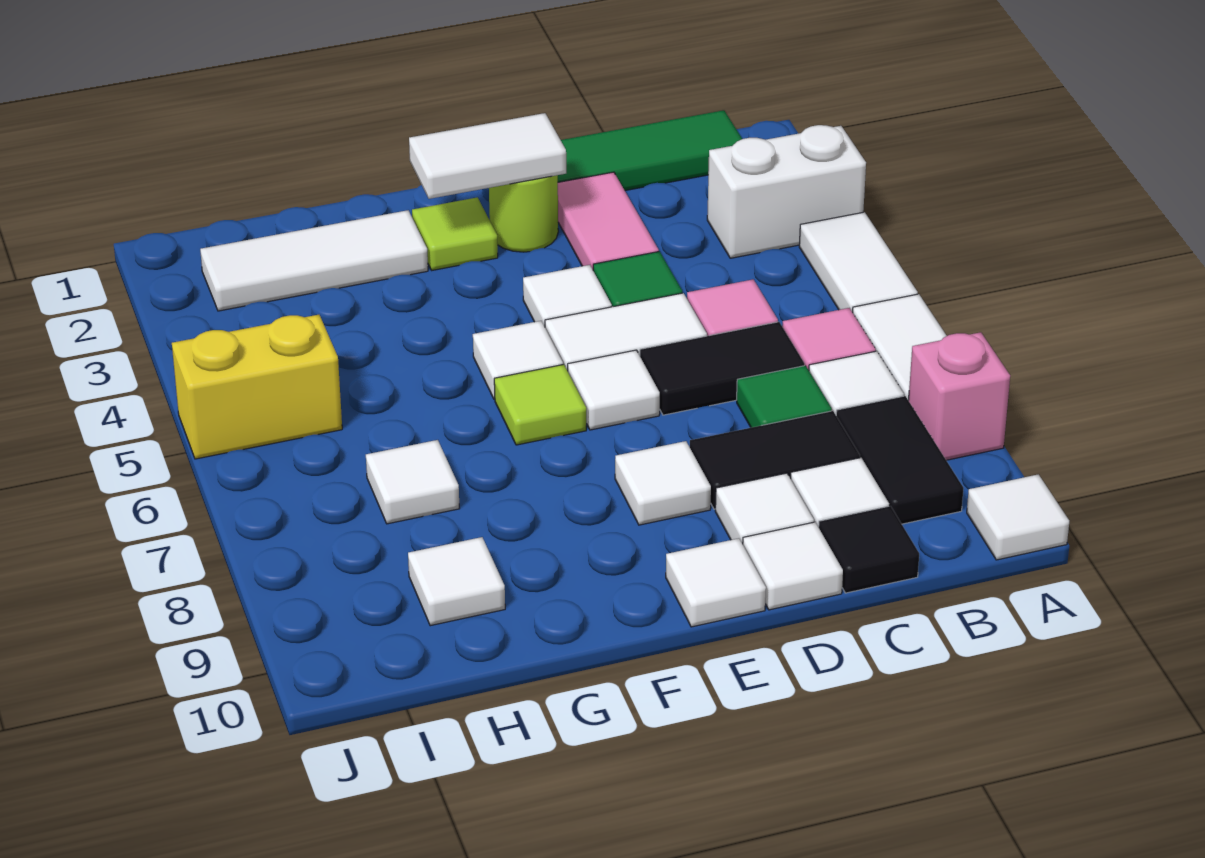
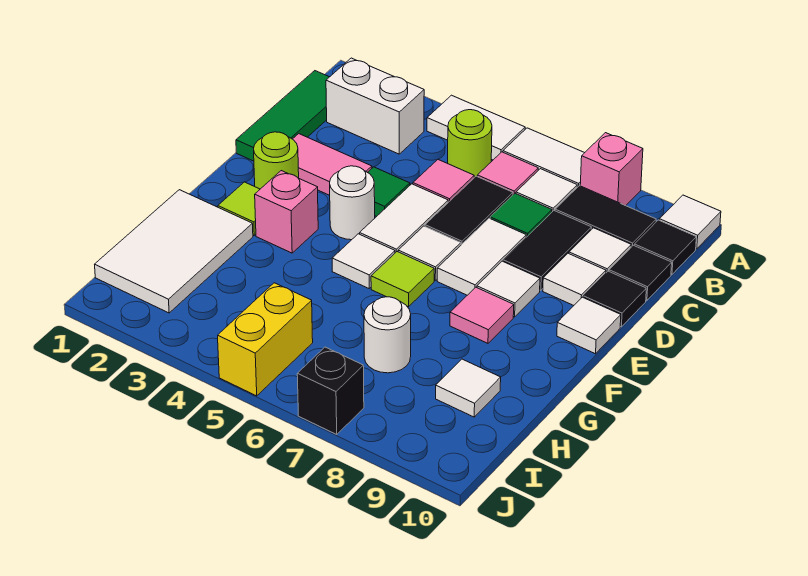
white brick A3:B3 level 1 -> white brick B2:B3 level 1
none -> lime round brick B5 level 1
none -> black tile B10 level 1
white tile D10 level 1 -> black tile D10 level 1
white tile E2:F2 level 2 -> white tile D7:E7 level 1
white tile E4 level 1 -> white round brick E4 level 1
none -> pink brick F3 level 1
none -> pink tile F8 level 1
white tile G2:I2 level 1 -> white tile G1:I2 level 1
white tile H7 level 1 -> white round brick H7 level 1
none -> black brick J7 level 1

